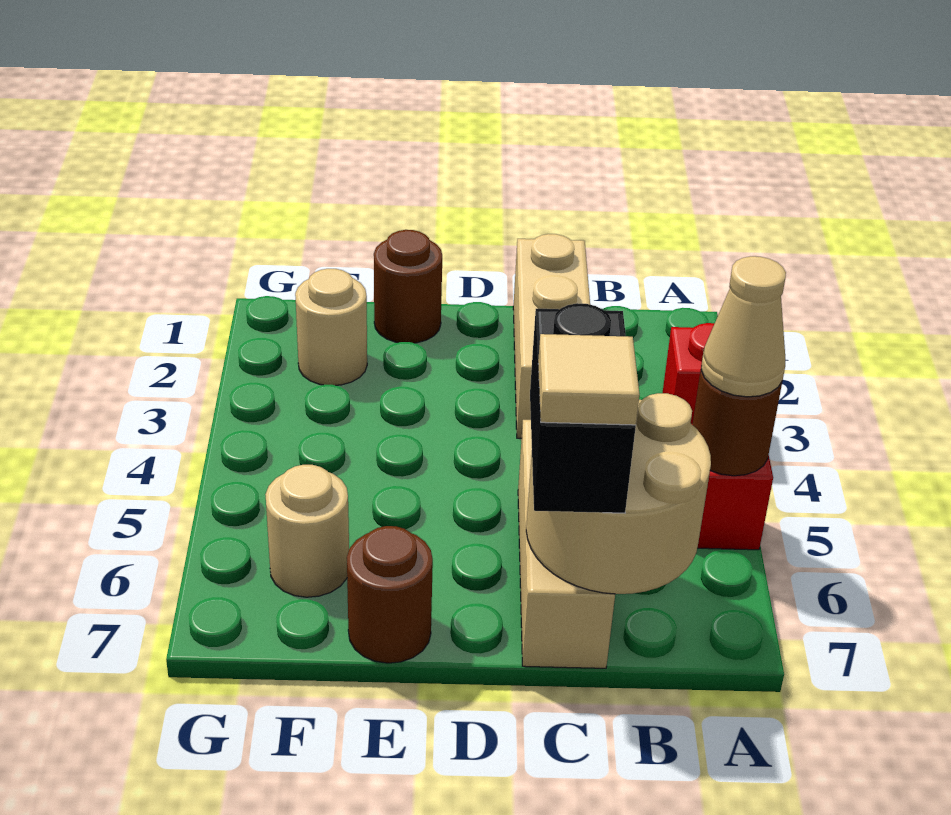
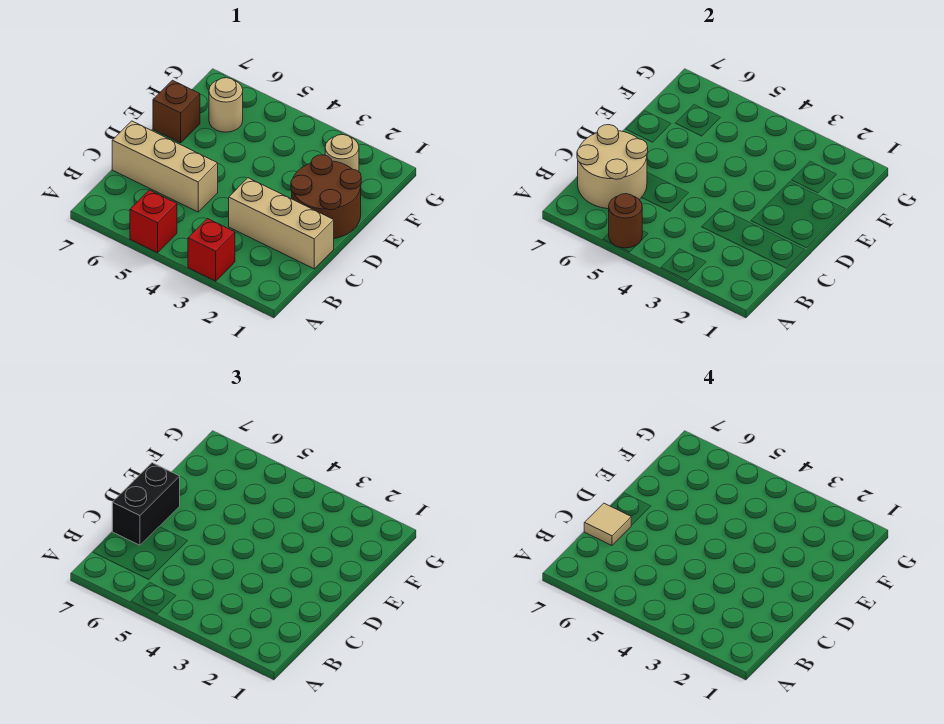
tan cone A5 level 3 -> none
black brick C6:C7 level 3 -> black brick C7:D7 level 3
brown round brick E1 level 1 -> brown round brick D1:E2 level 1
brown round brick E7 level 1 -> brown brick E7 level 1

